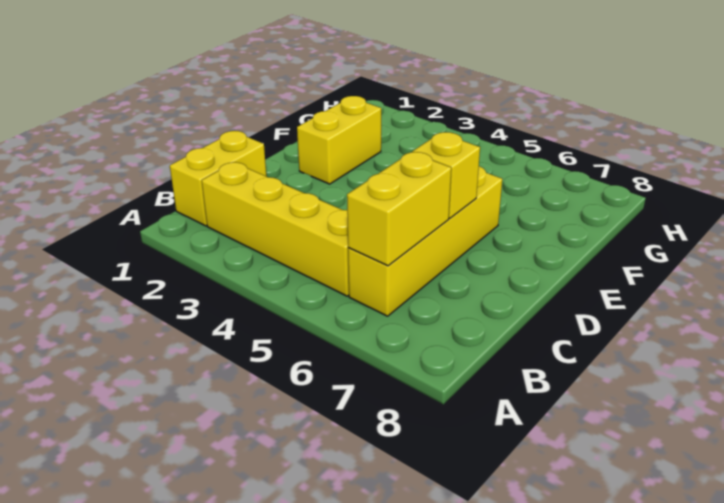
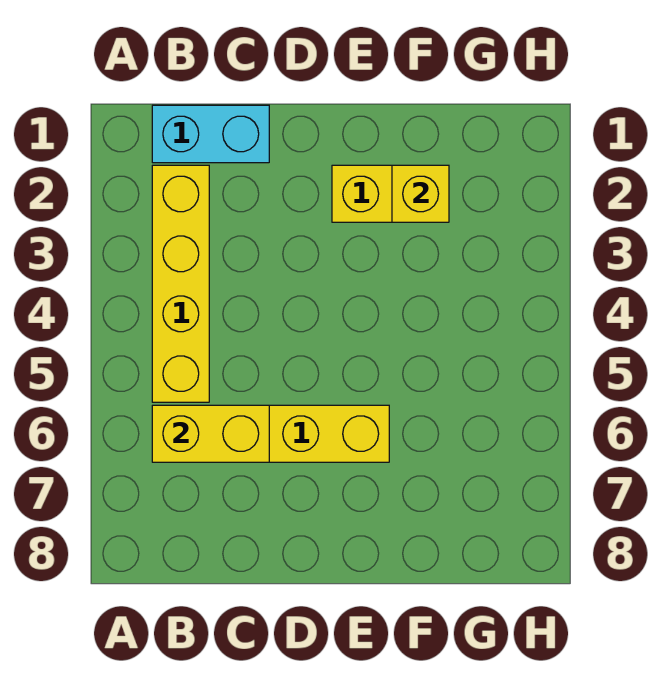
yellow brick B1:C1 level 1 -> cyan brick B1:C1 level 1
yellow brick D6 level 2 -> yellow brick F2 level 2

